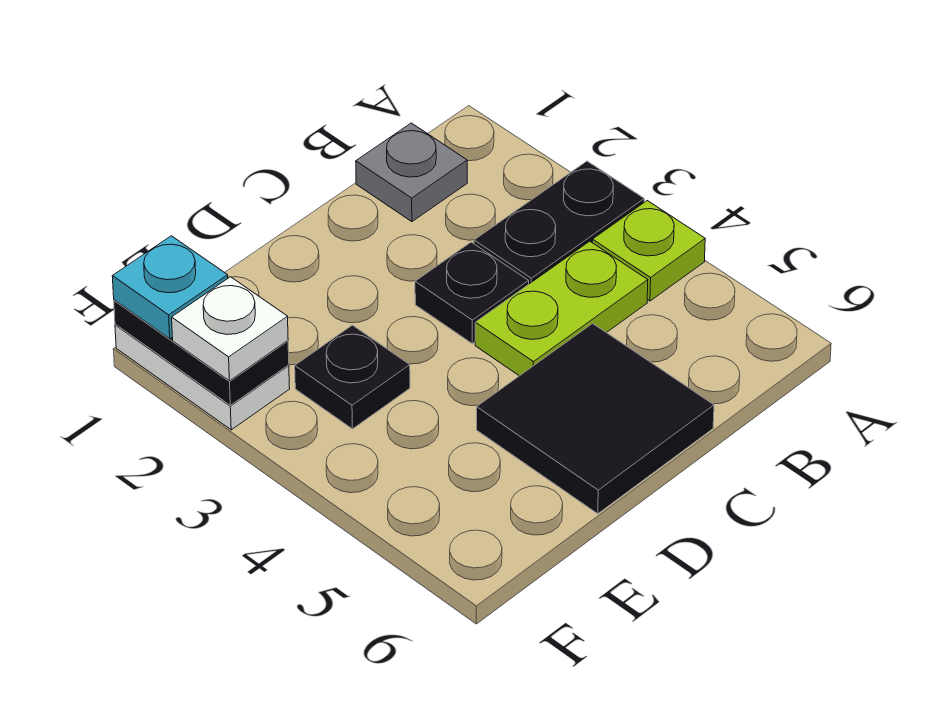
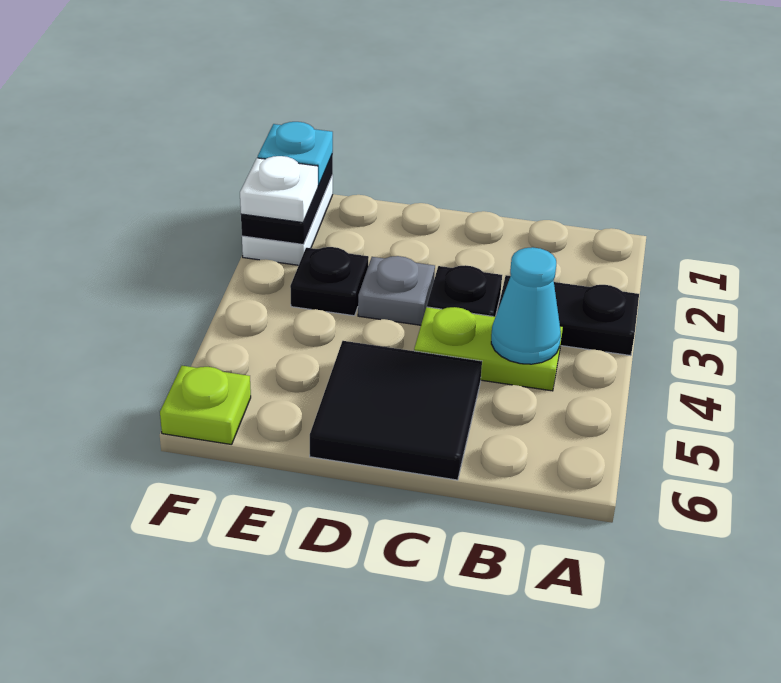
lime plate A4 level 1 -> lime plate F6 level 1
grey plate B1 level 1 -> grey plate D3 level 1
none -> cyan cone B4 level 2

